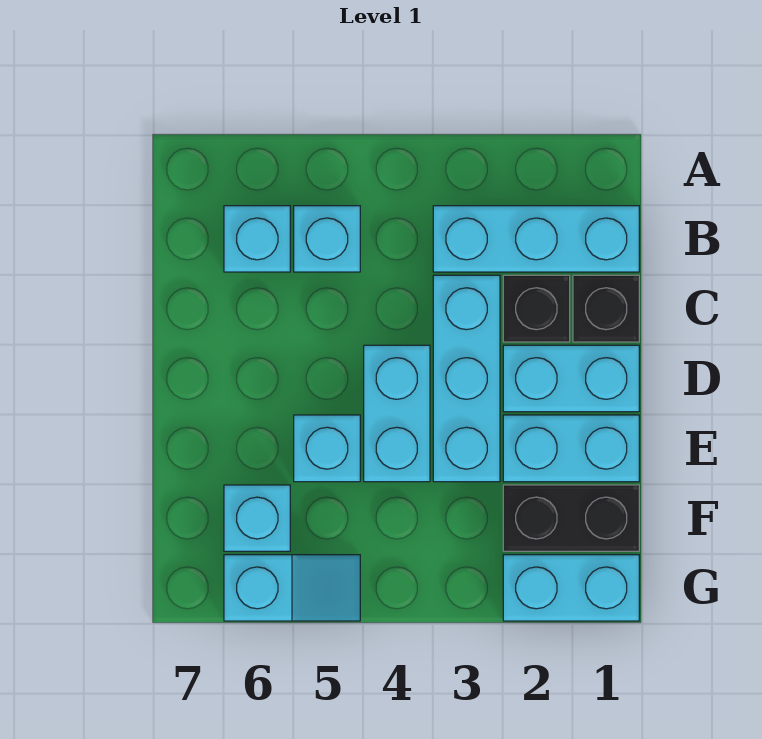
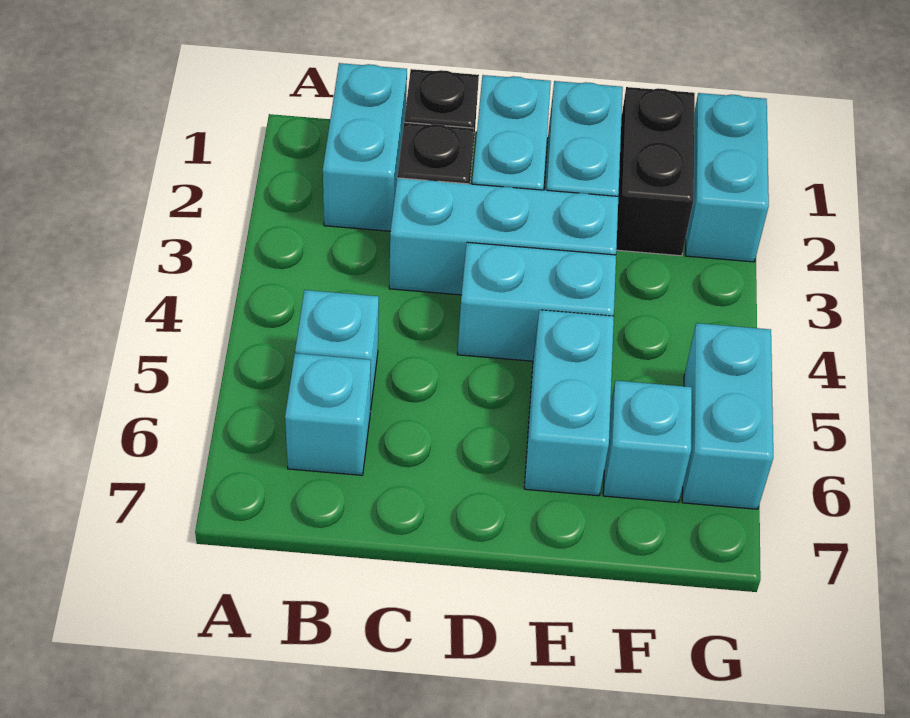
cyan brick B1:B3 level 1 -> cyan brick B1:B2 level 1
cyan brick E5 level 1 -> cyan brick E5:E6 level 1
cyan slope G5:G6 level 1 top 6 -> cyan brick G5:G6 level 1

